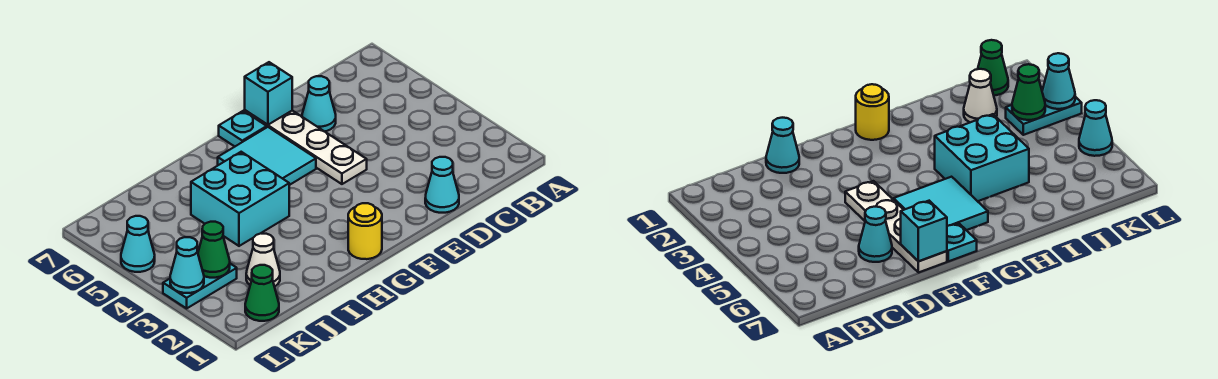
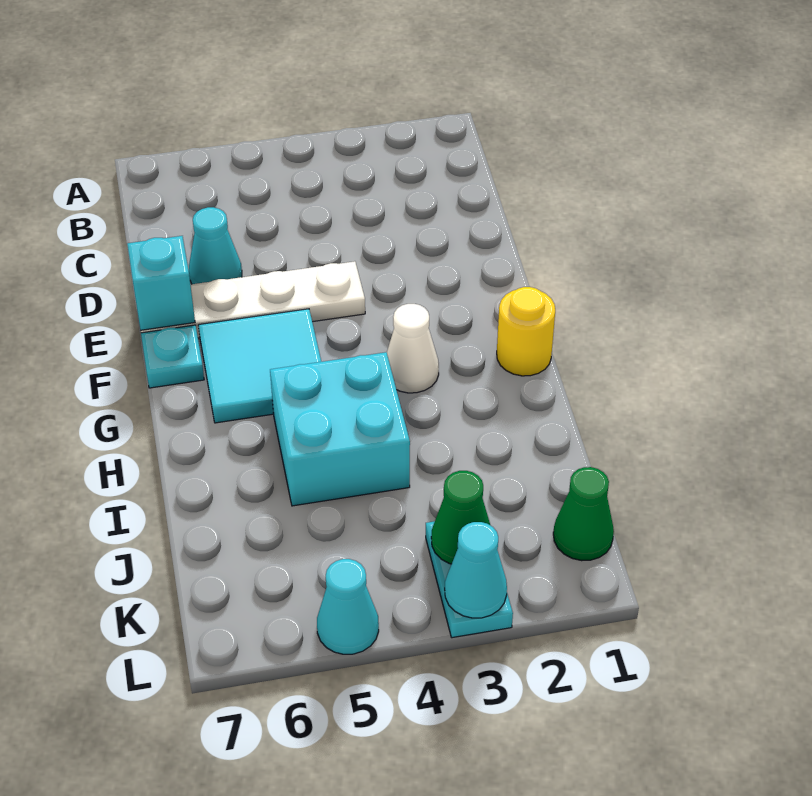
cyan cone D1 level 1 -> none
white cone J2 level 1 -> white cone G3 level 1

